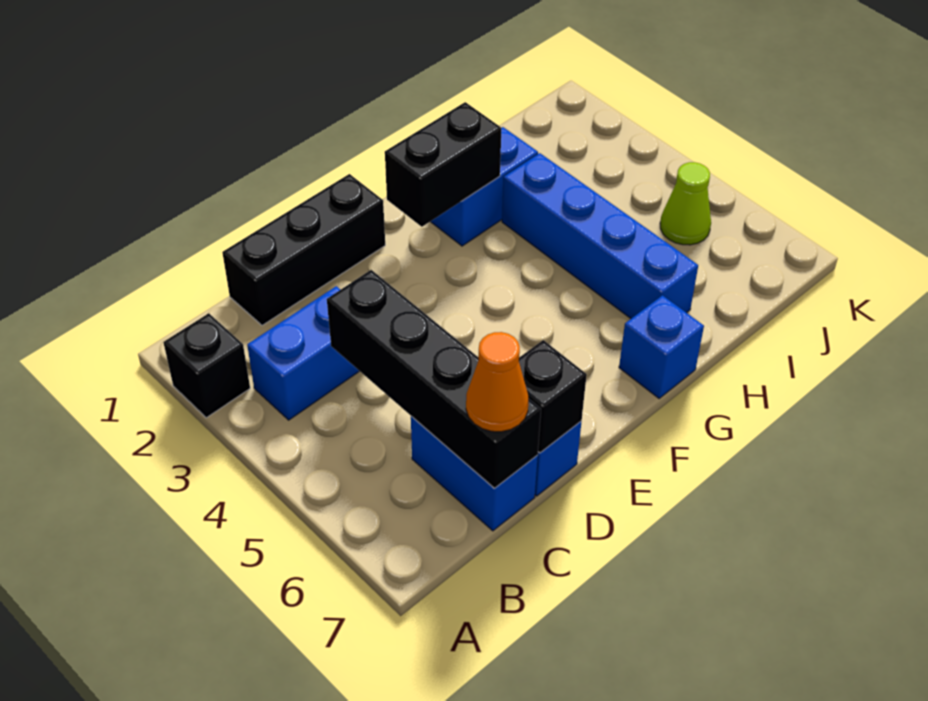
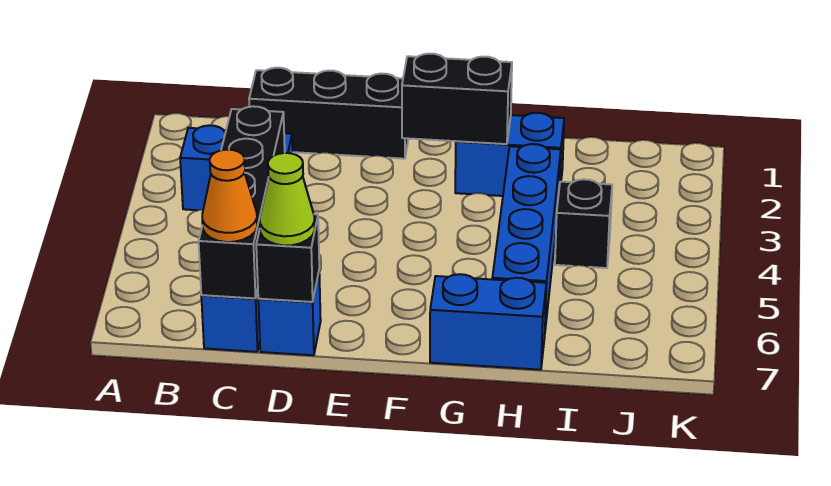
black brick A2 level 1 -> black brick I4 level 1
blue brick G7 level 1 -> blue brick G7:H7 level 1
lime cone J5 level 1 -> lime cone D7 level 3

